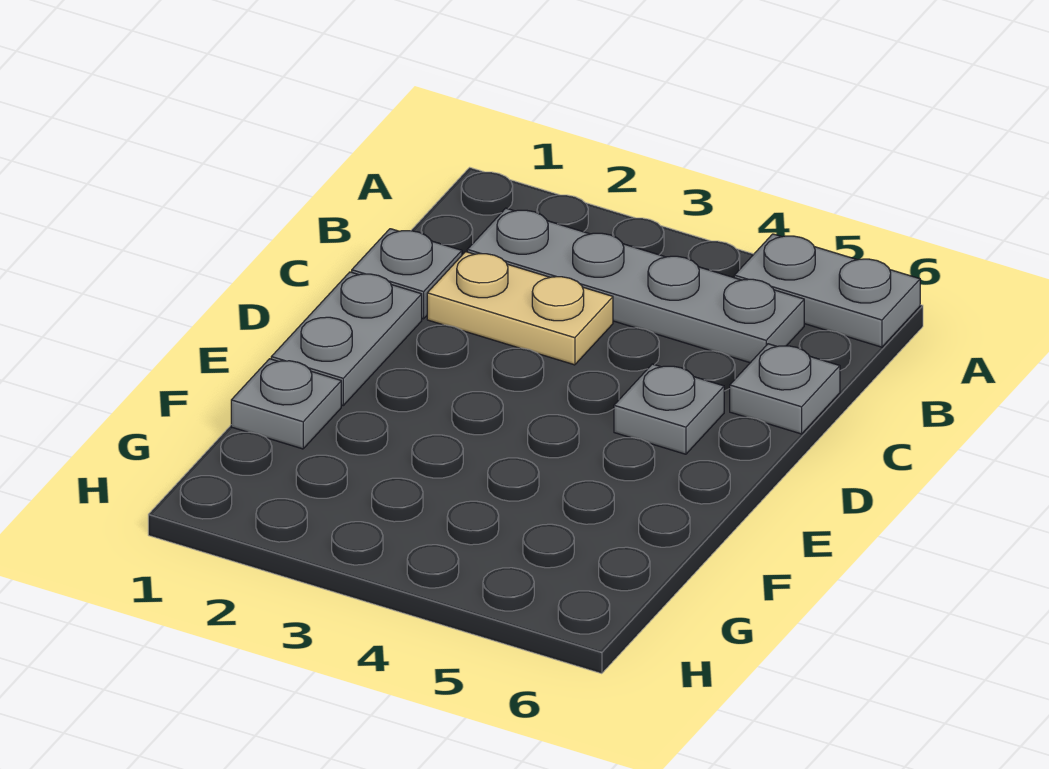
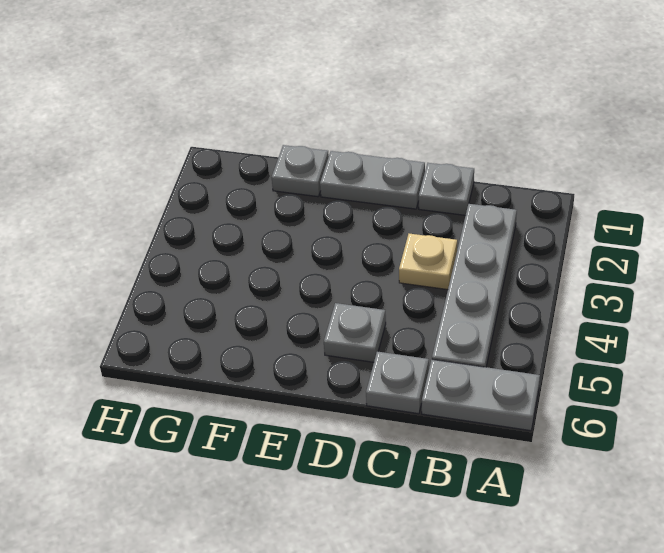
grey plate A5:A6 level 1 -> grey plate A6:B6 level 1
tan plate C2:C3 level 1 -> tan plate C3 level 1

